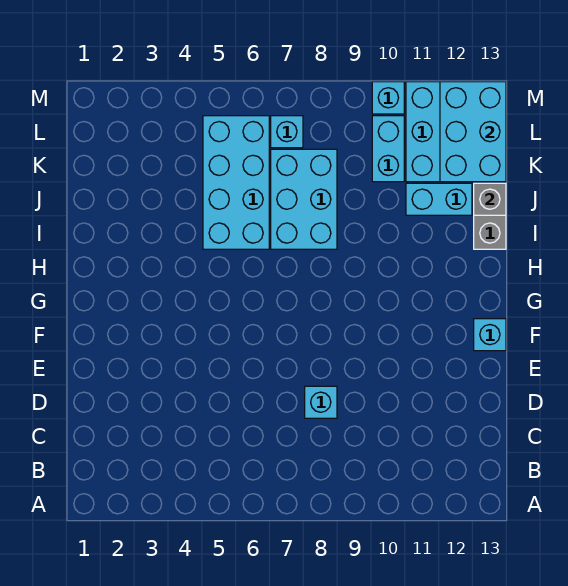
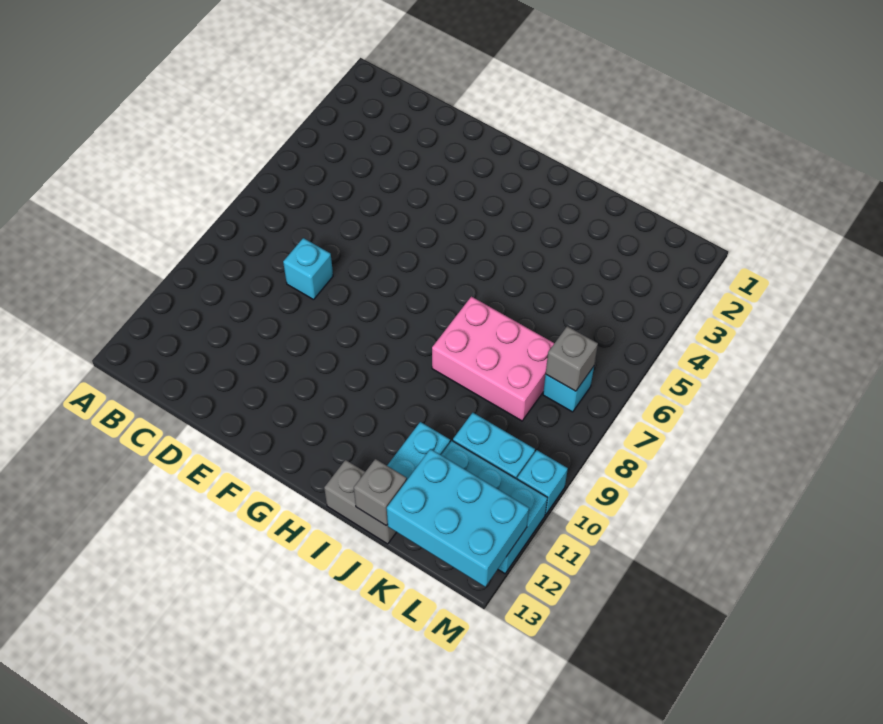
cyan brick F13 level 1 -> none
cyan brick I5:L6 level 1 -> none
cyan brick I7:K8 level 1 -> pink brick I7:K8 level 1
none -> grey brick L7 level 2

